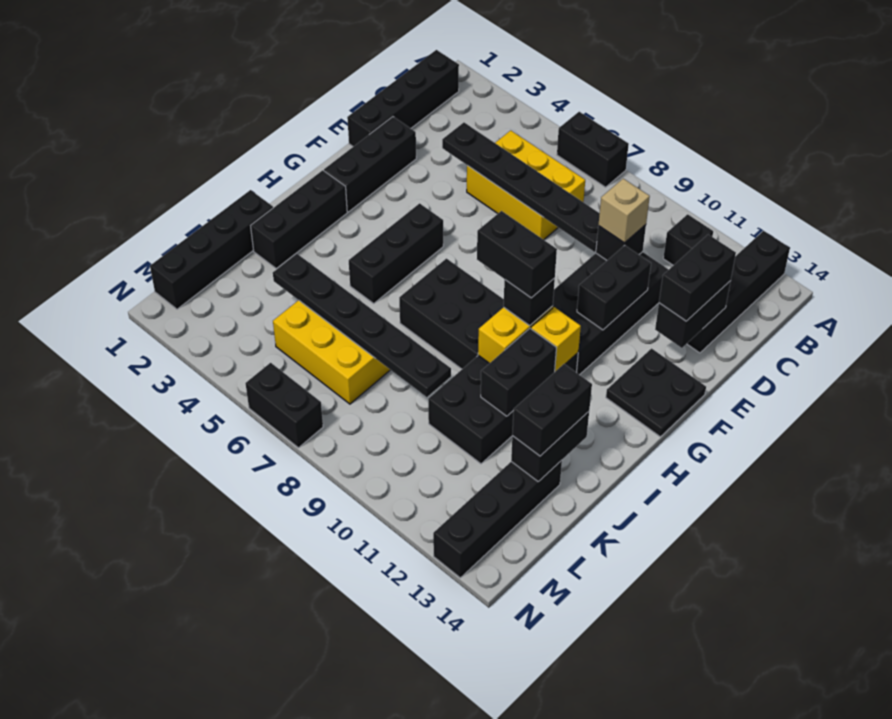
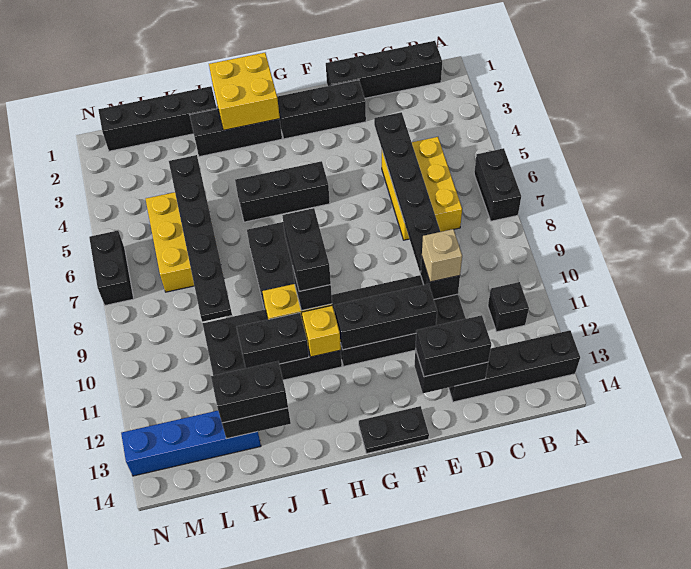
black brick E11:F11 level 2 -> black brick E11:G11 level 2
black plate F13:G14 level 1 -> black plate F14:G14 level 1
none -> yellow brick H1:I2 level 2
black brick K13:N13 level 1 -> blue brick K13:N13 level 1

